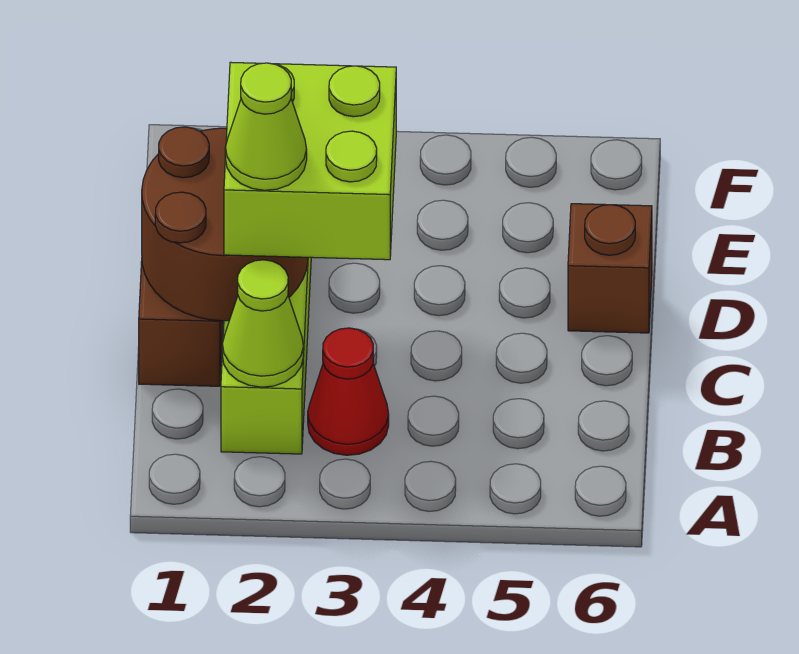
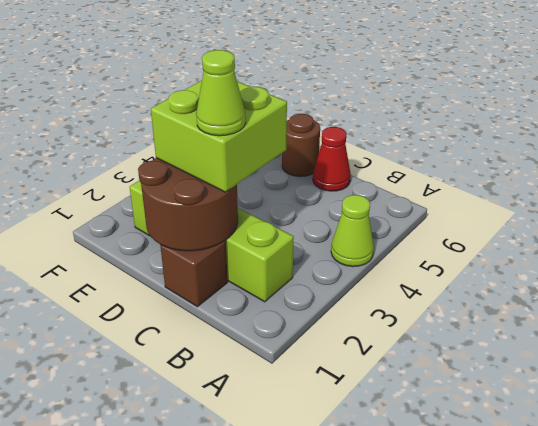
lime cone B2 level 2 -> lime cone A4 level 1
red cone B3 level 1 -> red cone C6 level 1
brown brick D6 level 1 -> brown round brick D6 level 1

